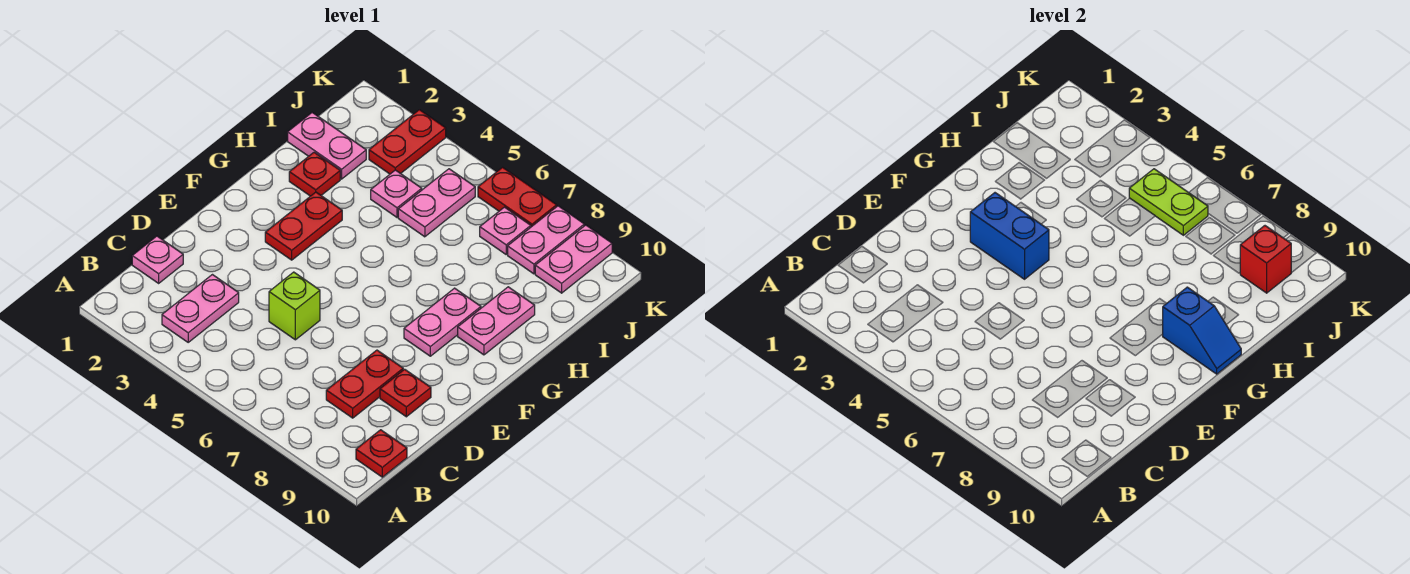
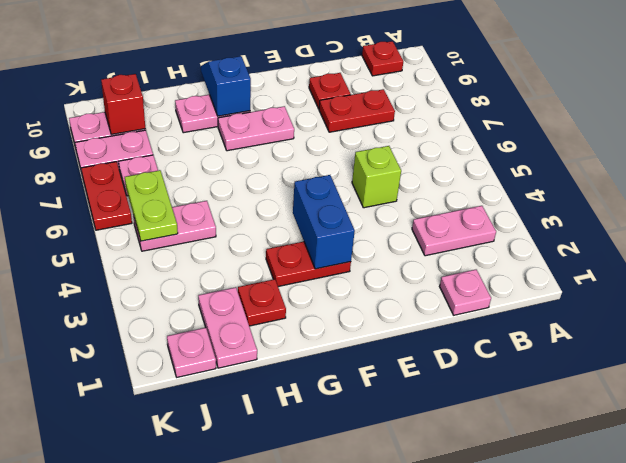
pink plate I4 level 1 -> pink plate J1 level 1
red plate J3:K3 level 1 -> none

